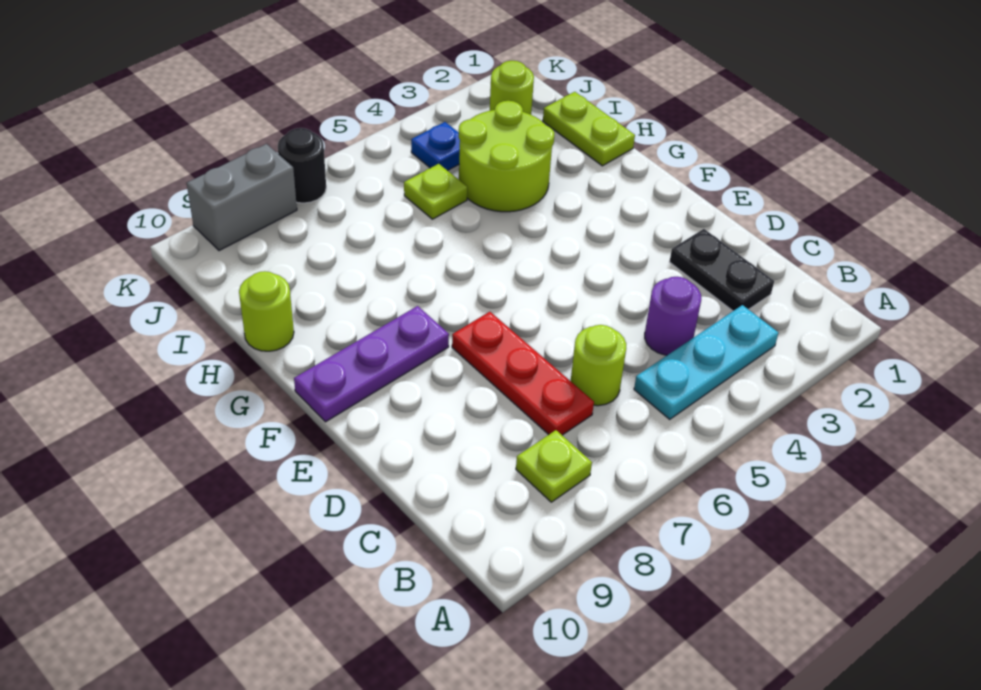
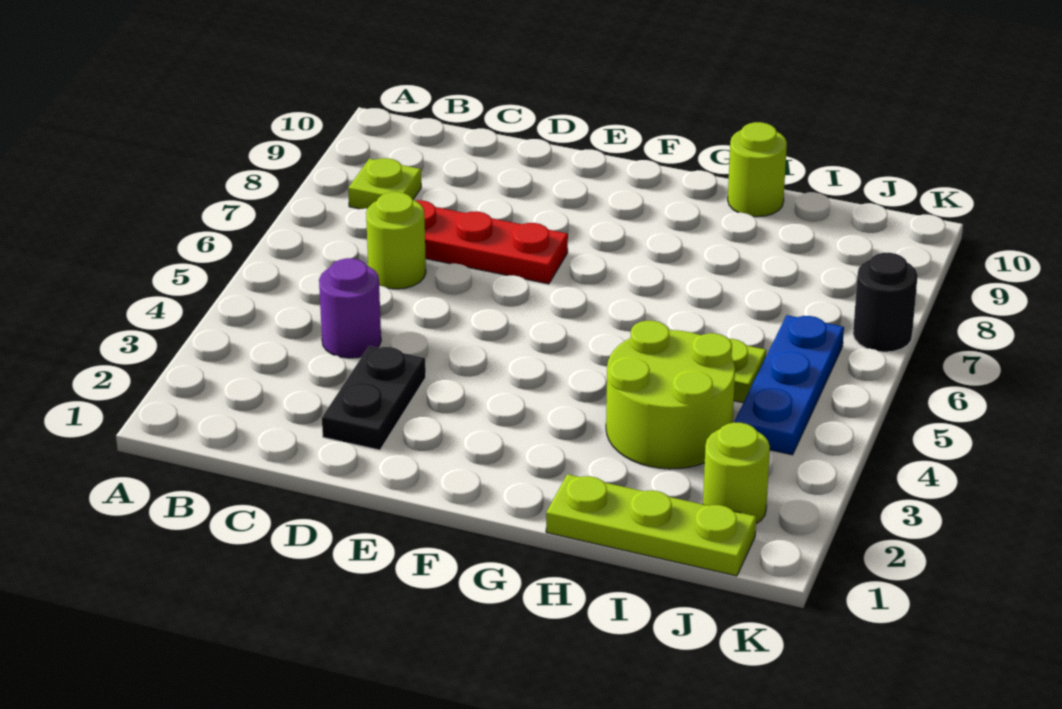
cyan plate B3:B5 level 1 -> none
black plate C2:D2 level 1 -> black plate D2:D3 level 1
purple plate F8:F10 level 1 -> none
lime plate H1:I1 level 1 -> lime plate H1:J1 level 1
blue plate J4 level 1 -> blue plate J4:J6 level 1
grey brick K8:K9 level 1 -> none

